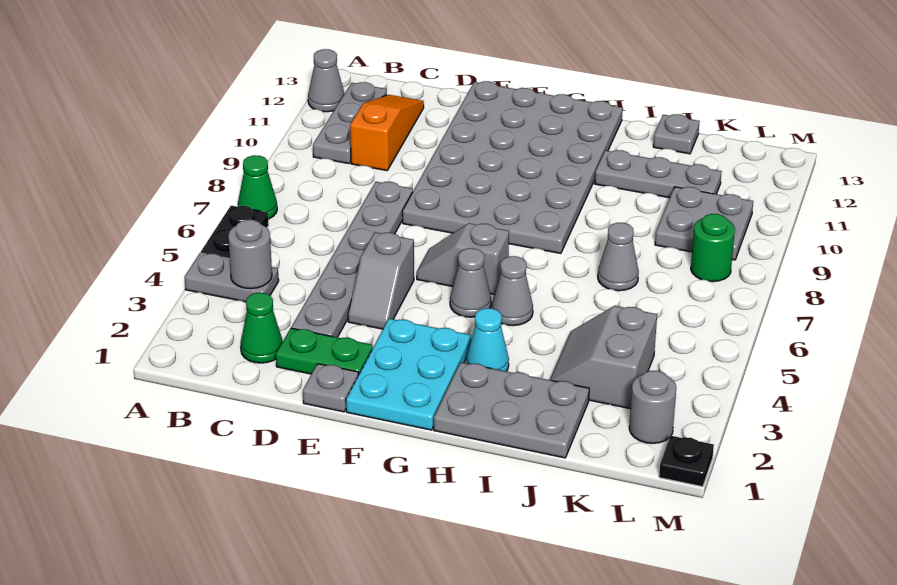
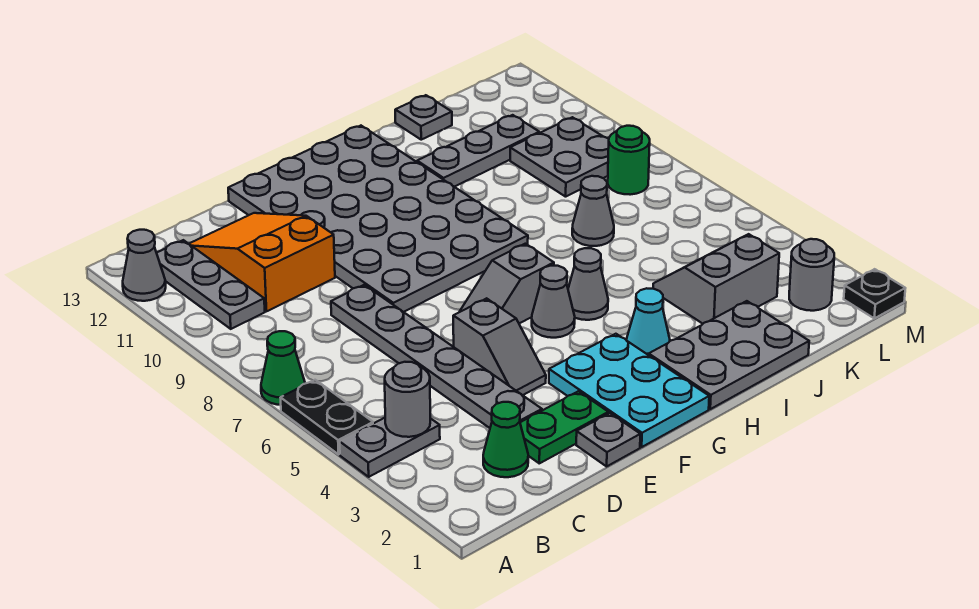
orange slope C10:C12 level 1 top 10 -> orange slope C10:D12 level 1 top 10
grey slope J3:K4 level 1 top K -> grey slope J3:K4 level 1 top 3

